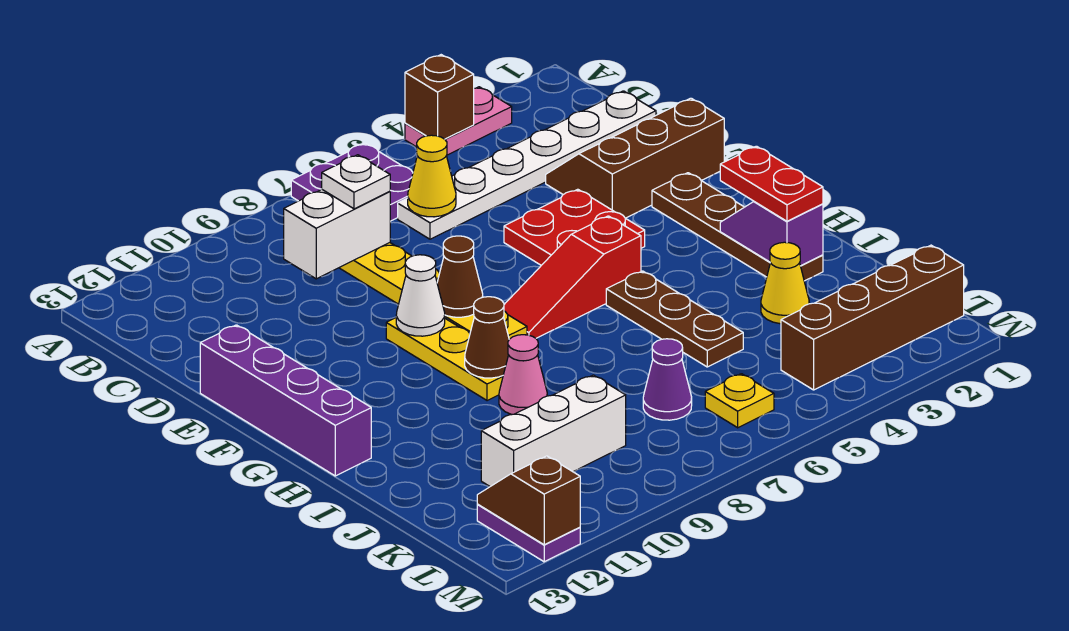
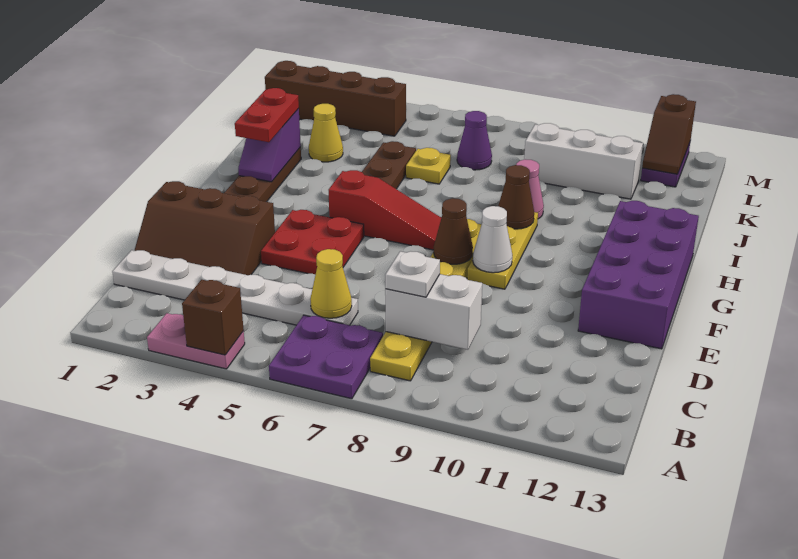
purple brick E13:H13 level 1 -> purple brick E12:H13 level 1
yellow plate L6 level 1 -> yellow plate J6 level 1

